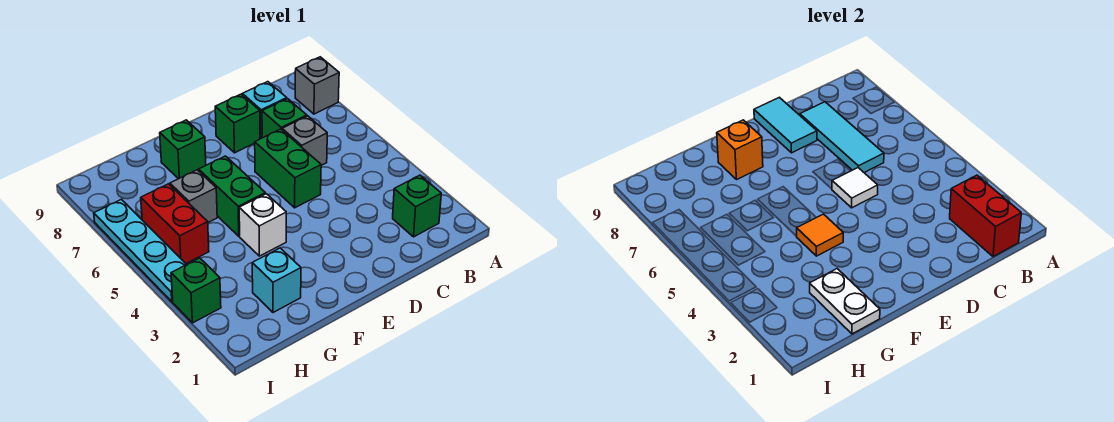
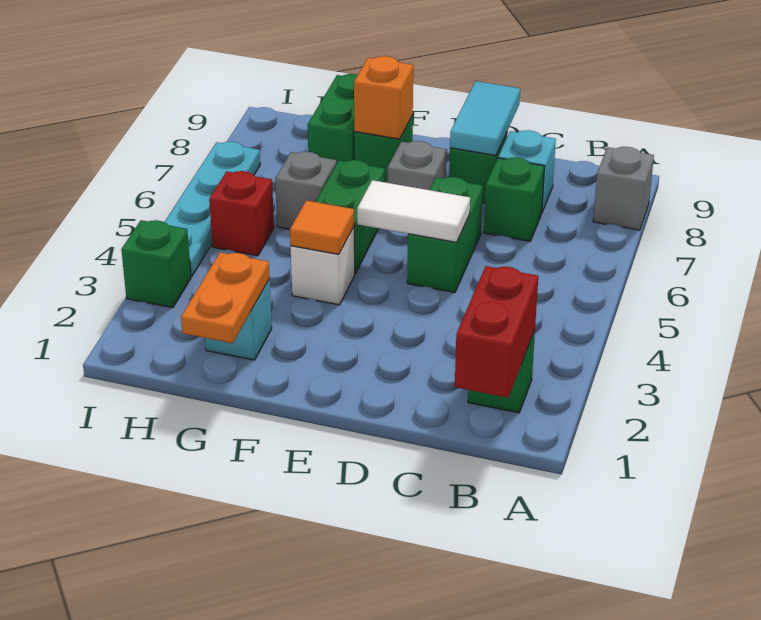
grey brick C6 level 1 -> grey brick E7 level 1
cyan tile C6:C8 level 2 -> none
white tile D5 level 2 -> white tile D5:E5 level 2
white plate G1:G2 level 2 -> orange plate G1:G2 level 2
none -> green brick G8:G9 level 1
red brick H5:H6 level 1 -> red brick H5 level 1

